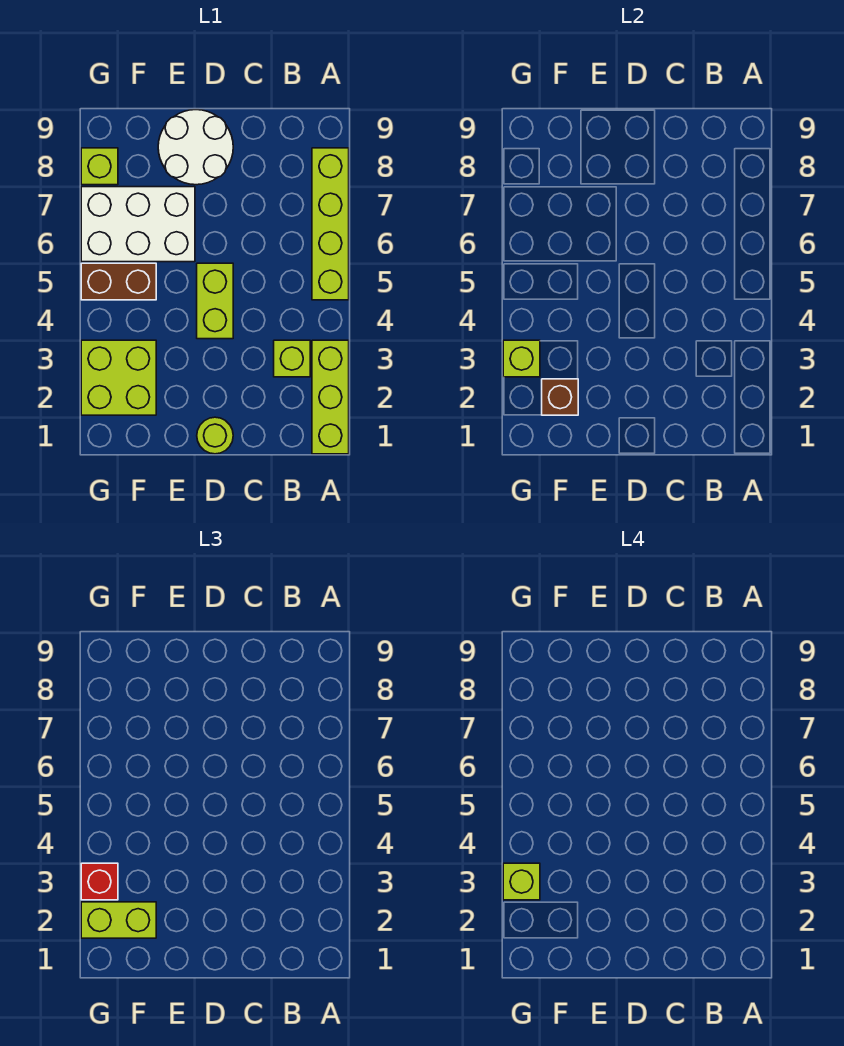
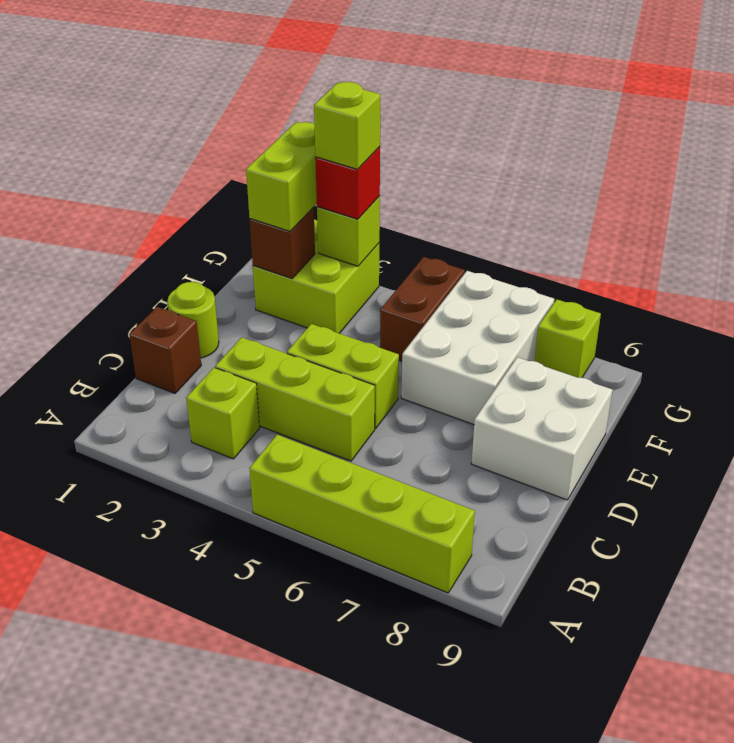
lime brick A1:A3 level 1 -> lime brick C3:C5 level 1
none -> brown brick C1 level 1
white round brick D8:E9 level 1 -> white brick D8:E9 level 1

